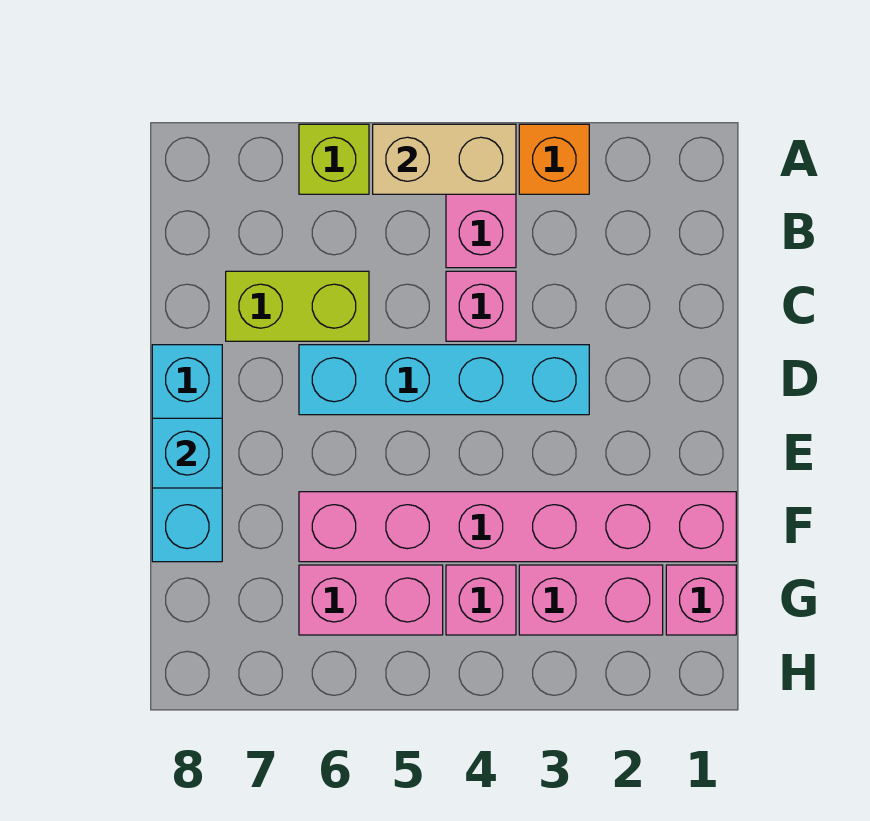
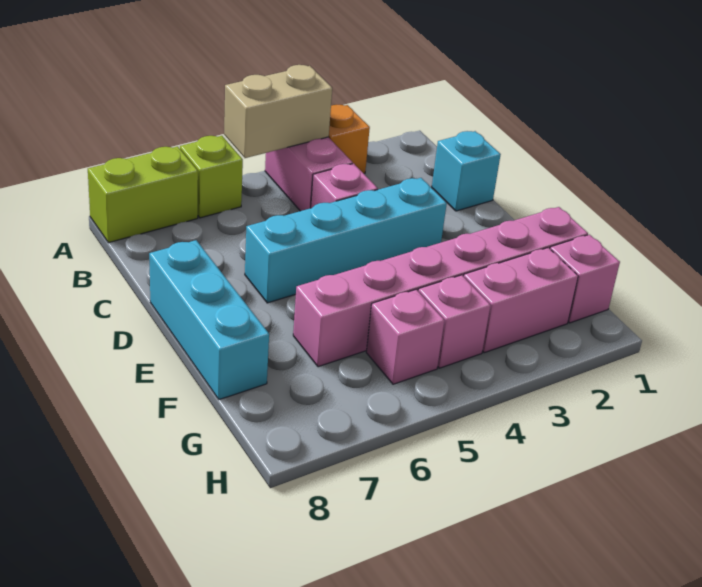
lime brick C6:C7 level 1 -> lime brick A7:A8 level 1
cyan brick E8 level 2 -> cyan brick C1 level 1
pink brick G5:G6 level 1 -> pink brick G5 level 1

